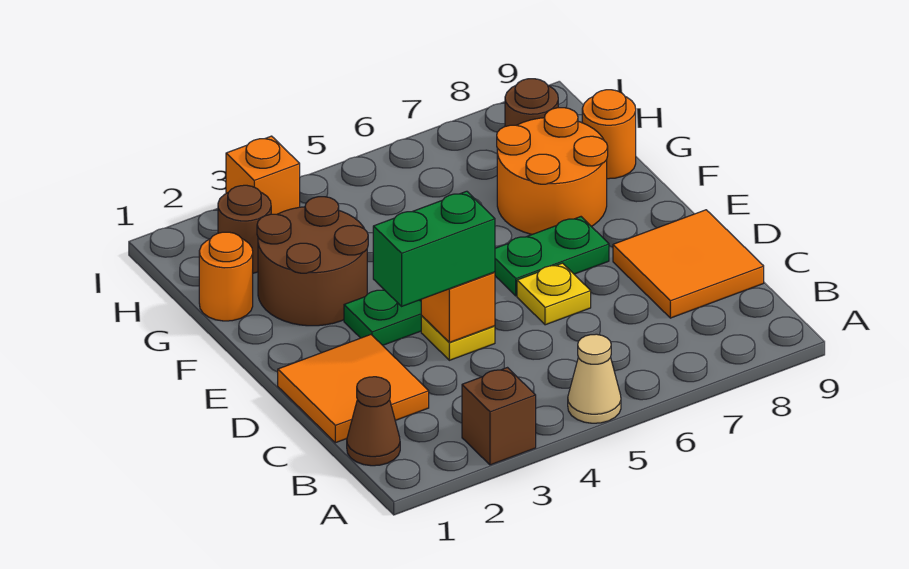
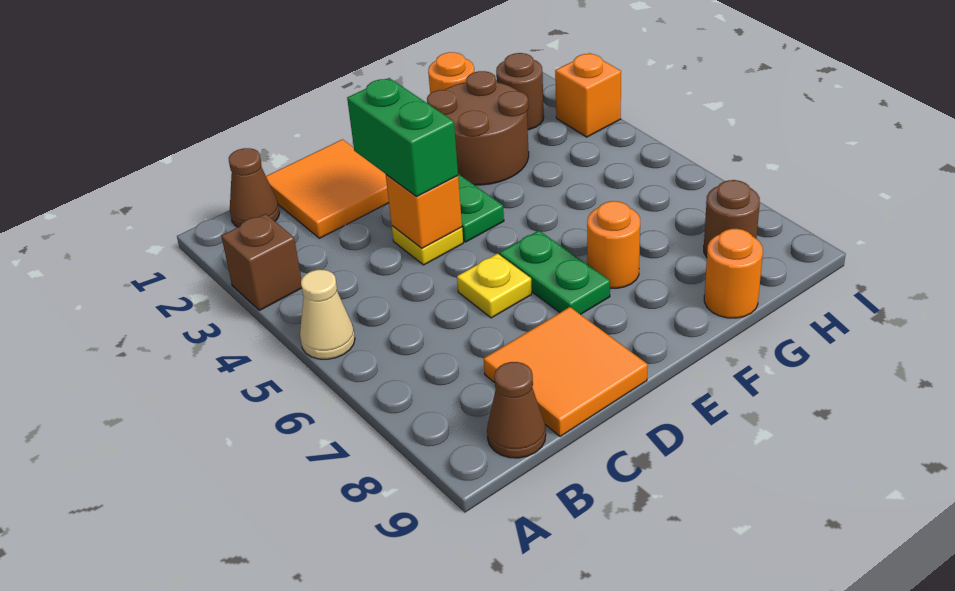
none -> brown cone B9 level 1
orange round brick F7:G8 level 1 -> orange round brick F7 level 1

